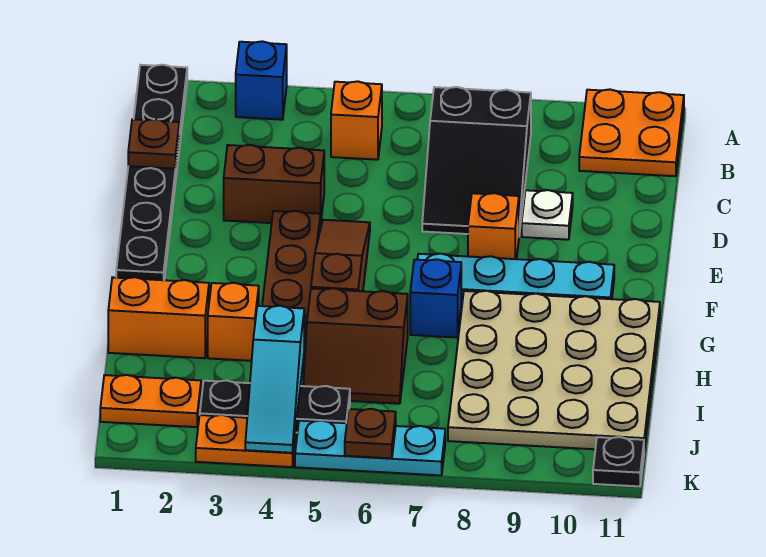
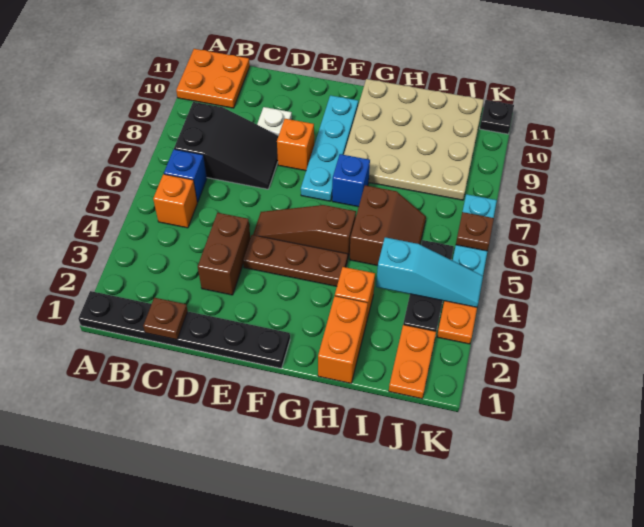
blue brick A3 level 1 -> blue brick B6 level 1

